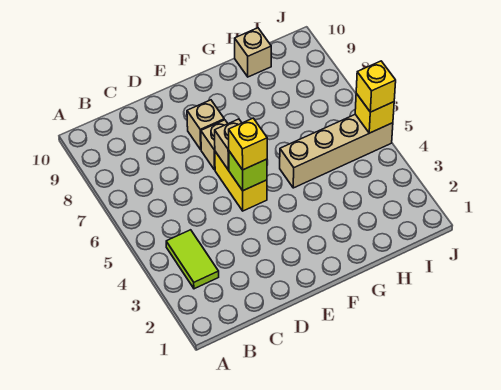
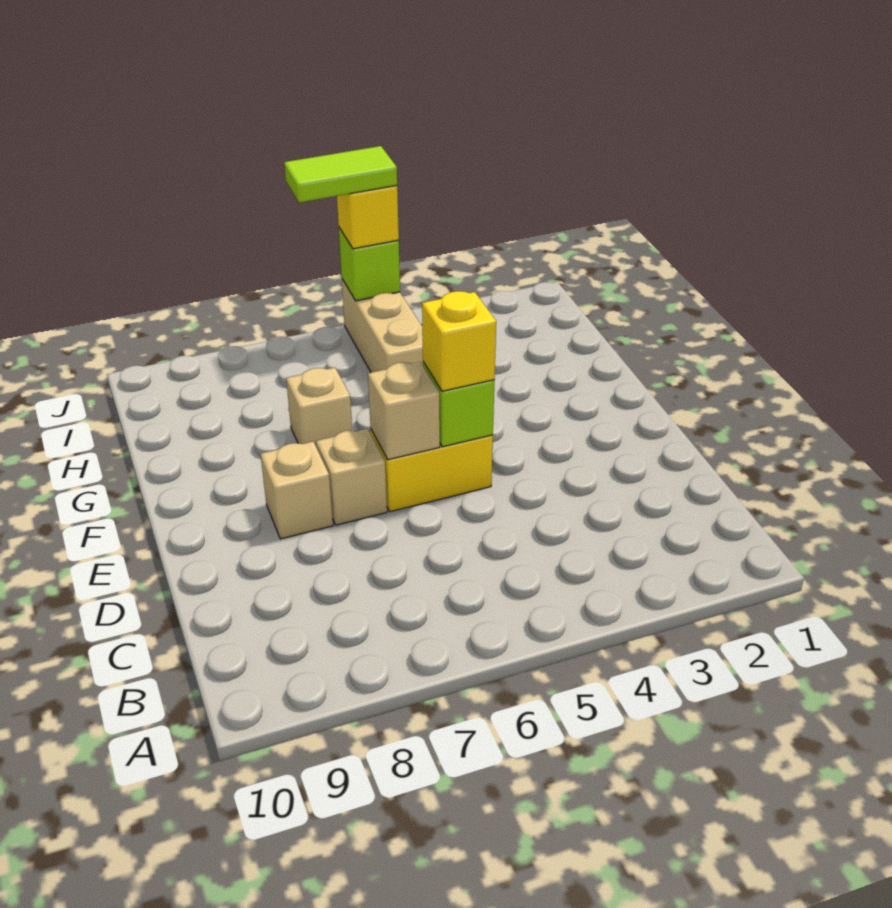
lime tile B3:B4 level 1 -> lime tile J5:J6 level 4
tan brick G5:J5 level 1 -> tan brick H5:J5 level 1
tan brick H10 level 1 -> tan brick G7 level 1
yellow brick J5 level 2 -> lime brick J5 level 2

